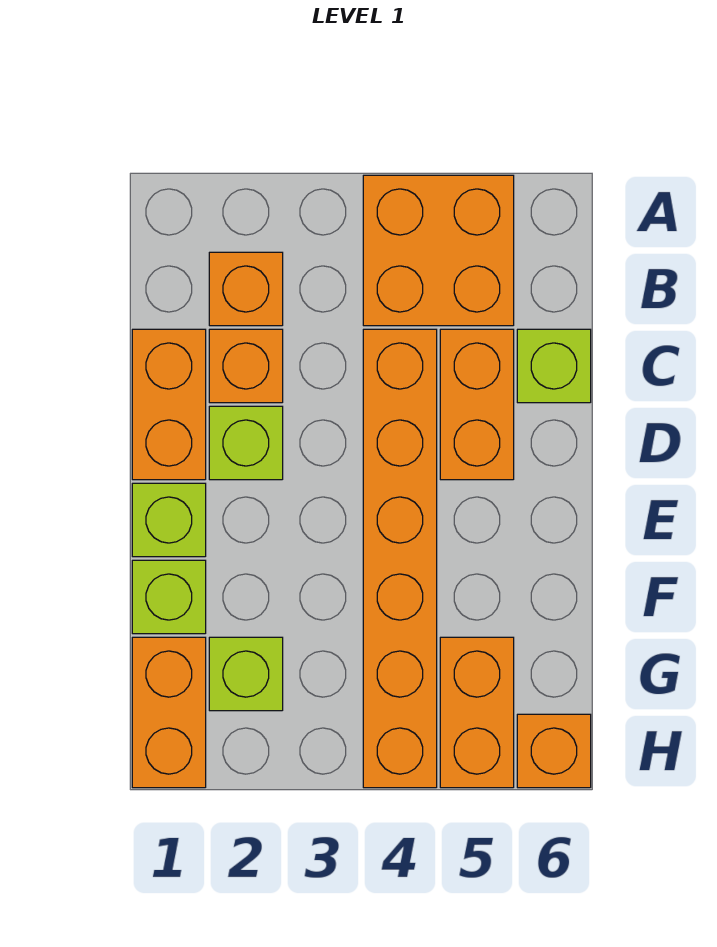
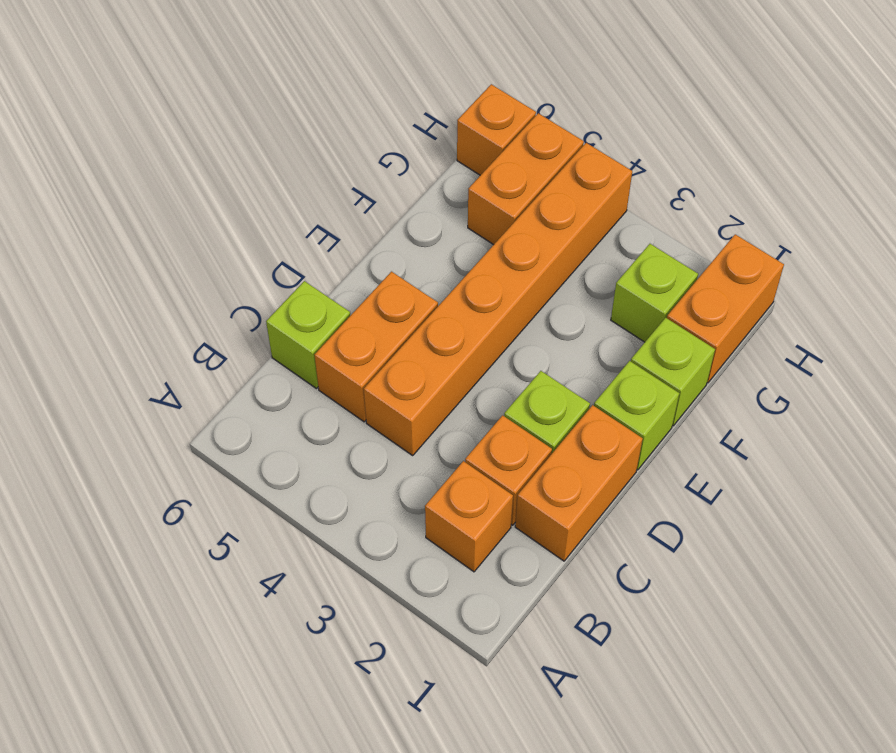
orange brick A4:B5 level 1 -> none

